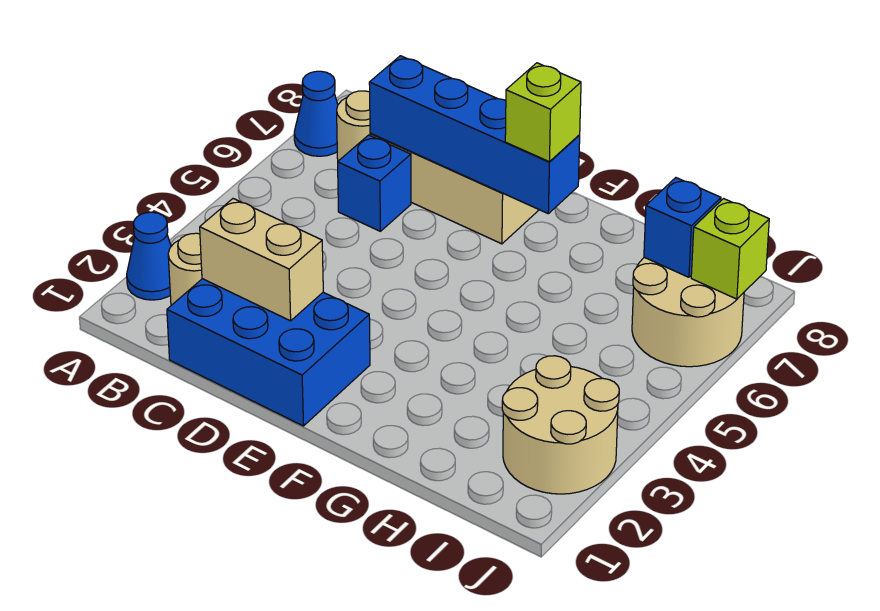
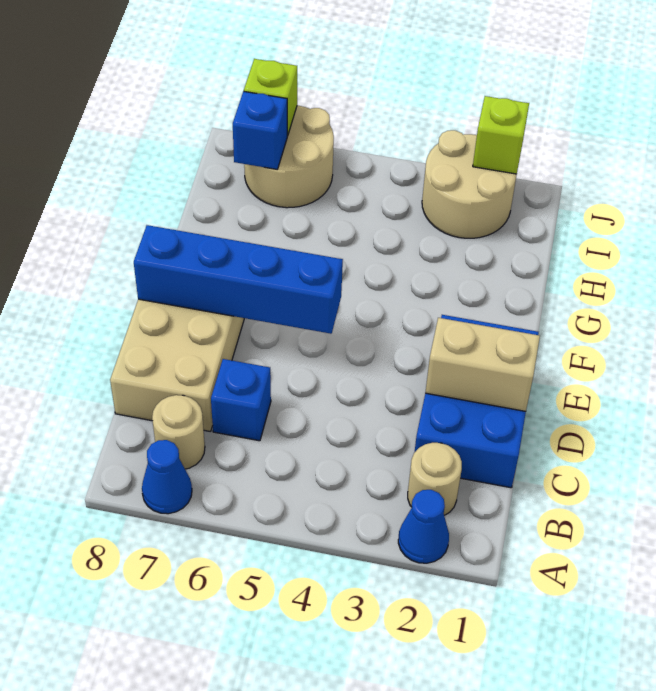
tan brick C2:D2 level 2 -> tan brick D1:D2 level 2
blue brick C7:F7 level 2 -> blue brick E5:E8 level 2
lime brick F7 level 3 -> lime brick J2 level 2

